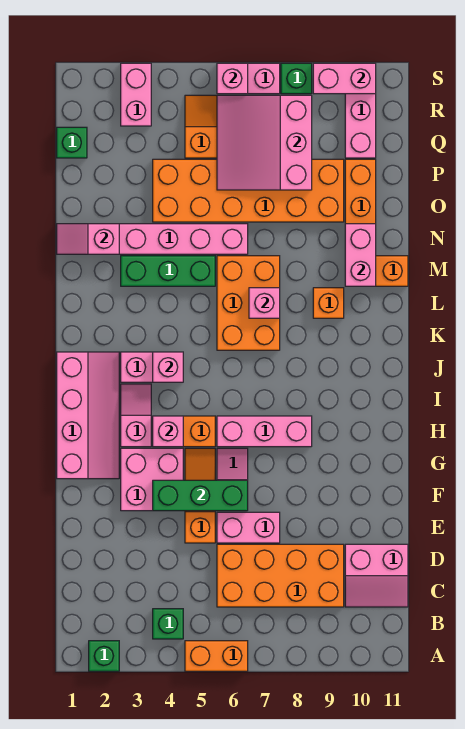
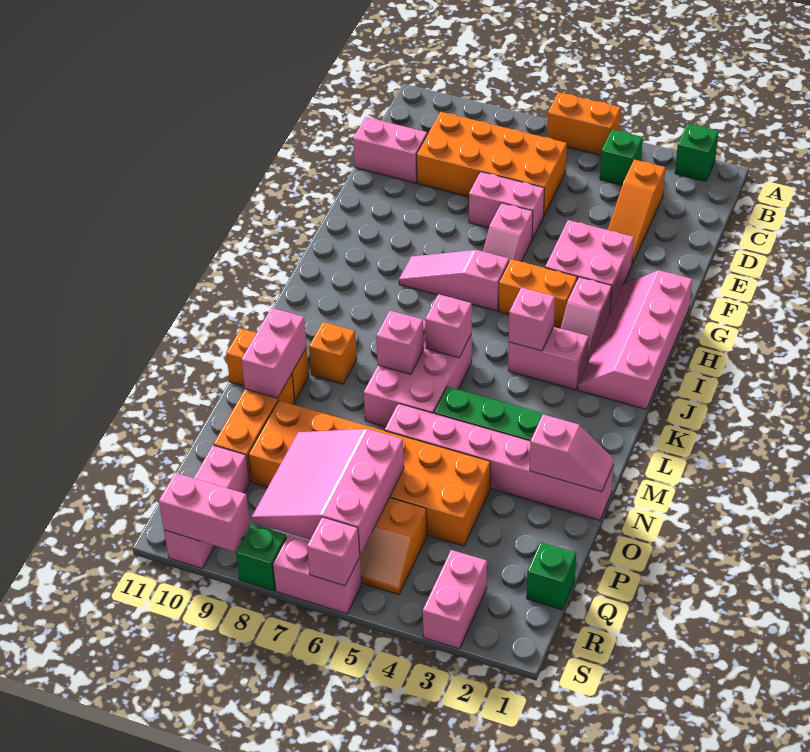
orange slope E5:G5 level 1 top E -> orange slope C3:E3 level 1 top C
green brick F4:F6 level 2 -> none
pink brick H4 level 2 -> pink brick K6 level 2
pink brick H6:H8 level 1 -> pink slope H6:H8 level 1 top 6
orange brick K6:M7 level 1 -> pink brick K6:M7 level 1
pink slope P6:R8 level 2 top 8 -> pink slope P6:R8 level 2 top 6

